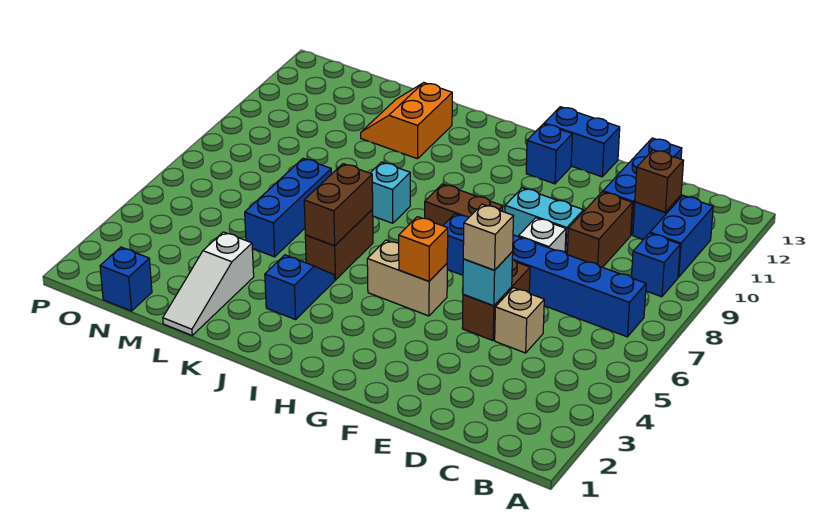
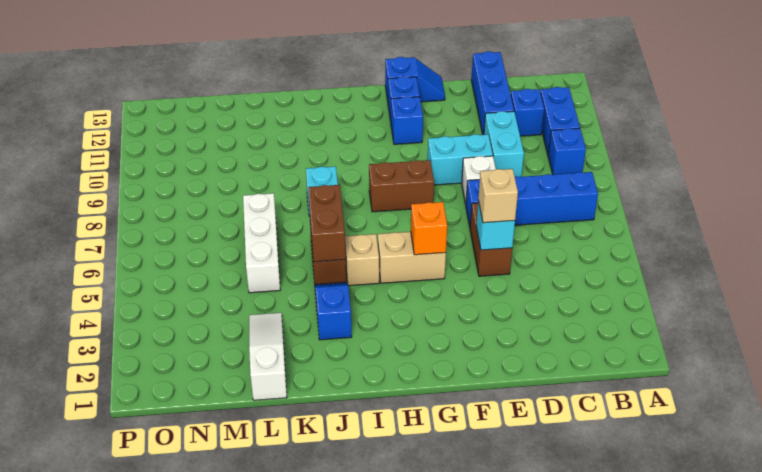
blue brick B7:G7 level 1 -> blue brick B7:E7 level 1
brown brick C11 level 2 -> none
tan brick D5 level 1 -> tan brick I5 level 1
brown brick D9:D10 level 1 -> cyan brick D9:D10 level 1
blue brick F13:G13 level 1 -> blue slope F13:G13 level 1 top G
orange slope K11:L12 level 1 top K -> none
white slope L1:L3 level 1 top 3 -> white slope L1:L3 level 1 top 1
blue brick L5:L7 level 1 -> white brick L5:L7 level 1
blue brick N1 level 1 -> blue brick G11 level 1

